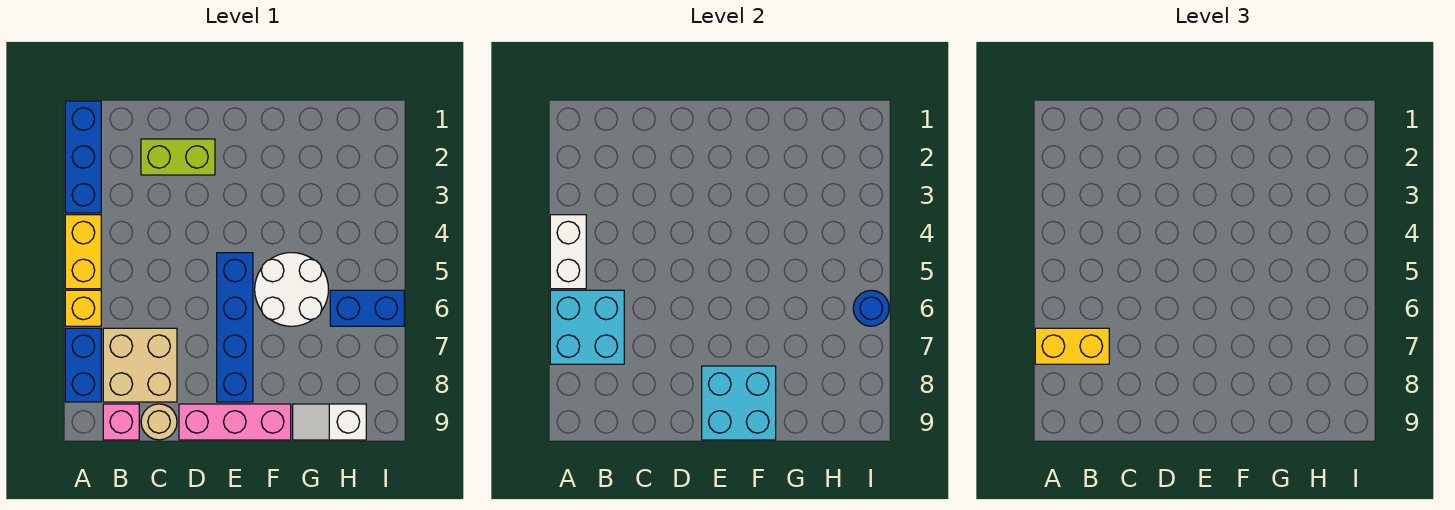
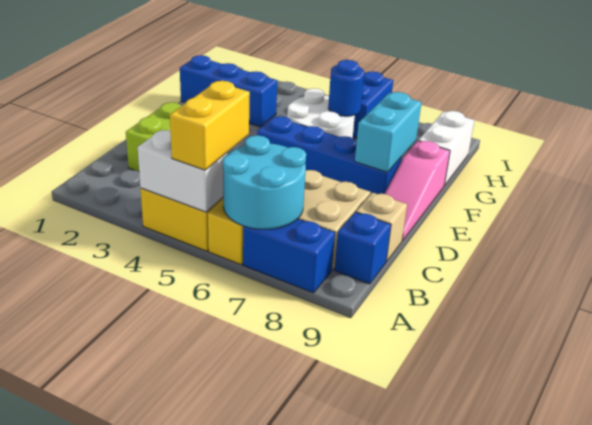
blue brick A1:A3 level 1 -> blue brick G1:G3 level 1
cyan brick A6:B7 level 2 -> cyan round brick A6:B7 level 2
yellow brick A7:B7 level 3 -> yellow brick A5:B5 level 3
pink brick B9 level 1 -> blue brick B9 level 1
tan round brick C9 level 1 -> tan brick C9 level 1
pink brick D9:F9 level 1 -> pink slope D9:F9 level 1 top F
cyan brick E8:F9 level 2 -> cyan brick E8:F8 level 2
white slope G9:H9 level 1 top H -> white brick G9:H9 level 1
blue round brick I6 level 2 -> blue round brick G6 level 2

